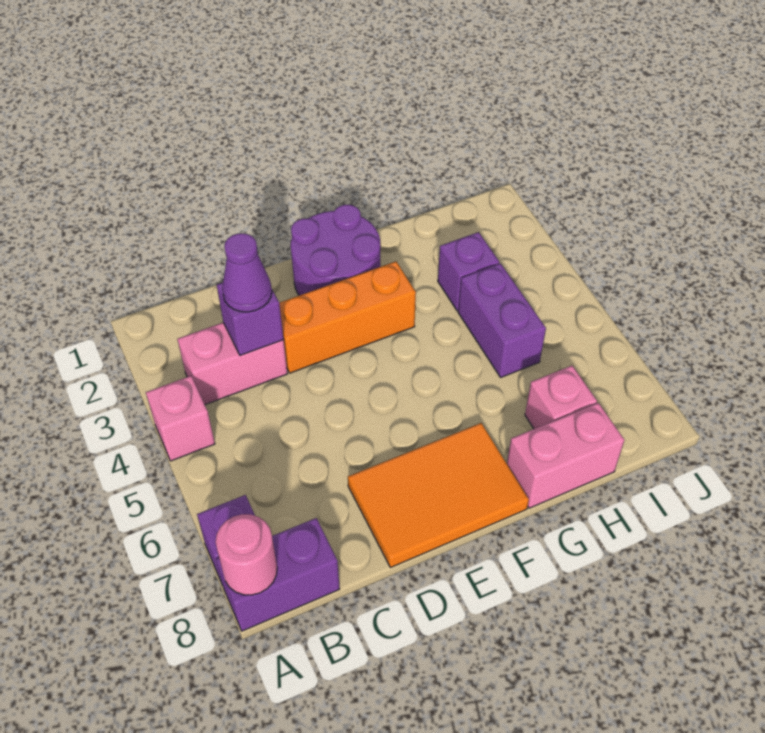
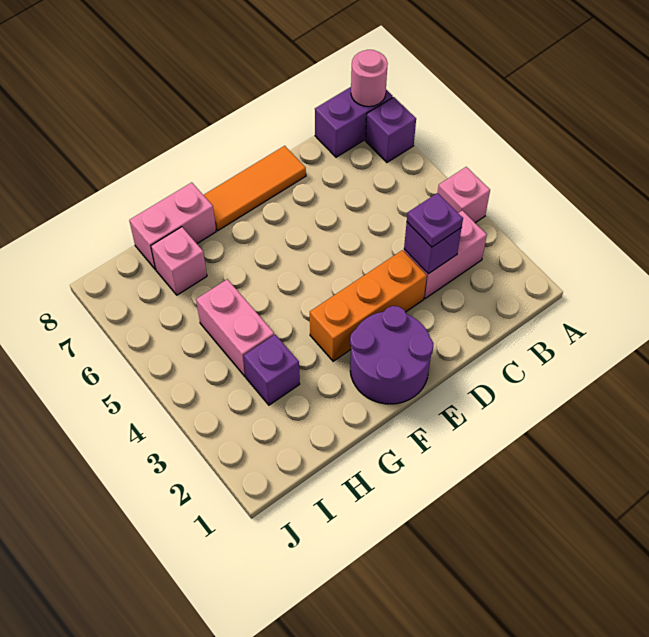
purple cone C3 level 3 -> purple plate C3 level 3
orange tile D7:F8 level 1 -> orange tile D8:F8 level 1
purple brick H4:H5 level 1 -> pink brick H4:H5 level 1

